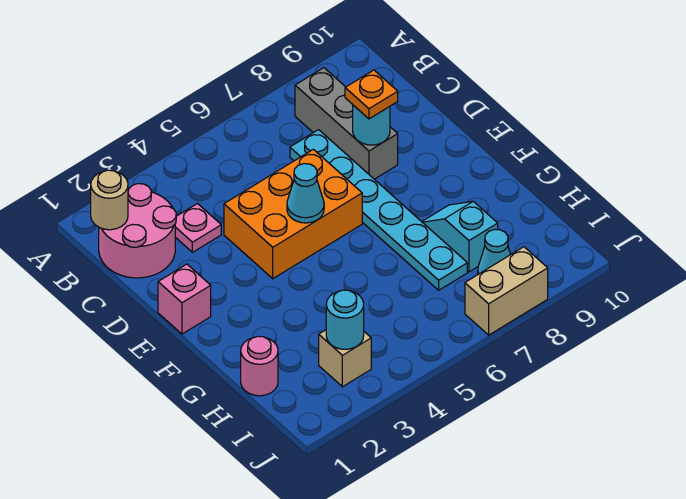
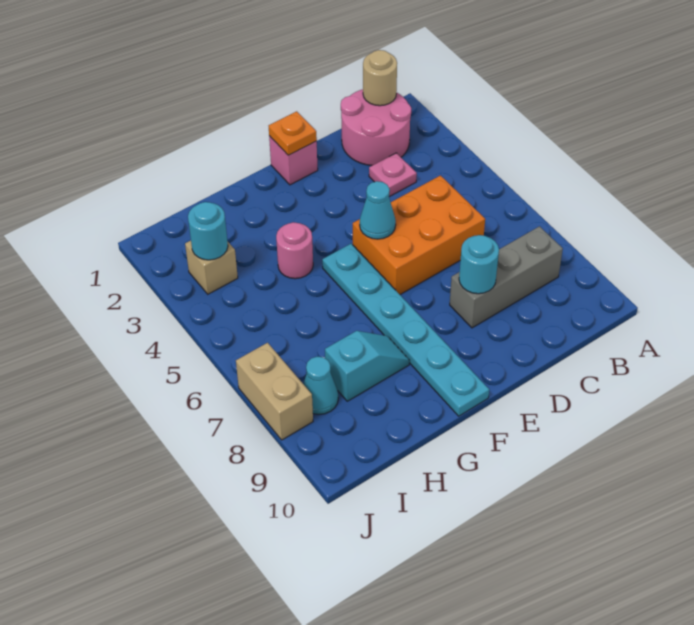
cyan plate C7:H7 level 1 -> cyan plate F5:F10 level 1
orange brick D4:E6 level 1 -> orange brick C5:E6 level 1
orange plate D8 level 3 -> orange plate E1 level 2
pink round brick H1 level 1 -> pink round brick G4 level 1

